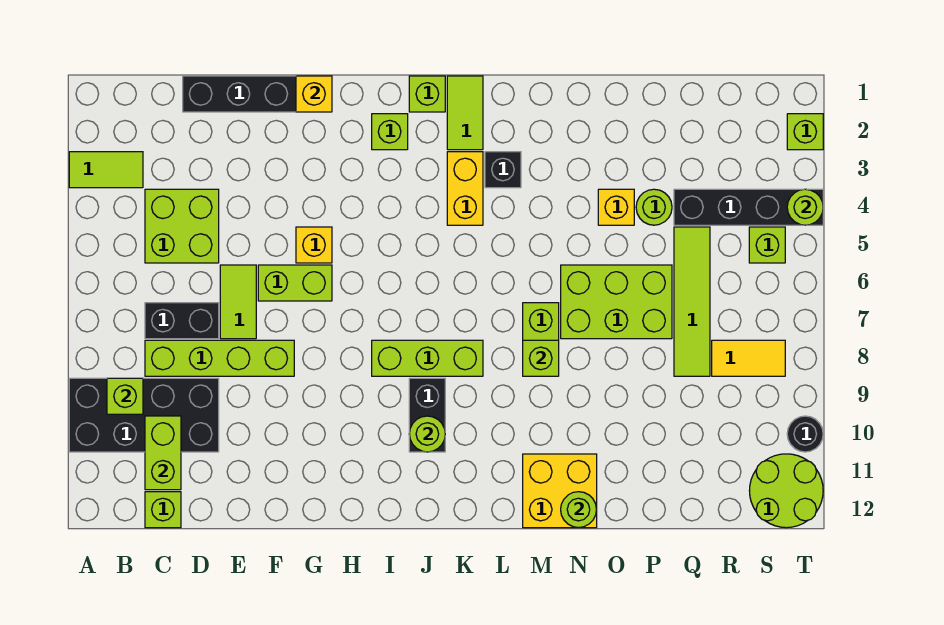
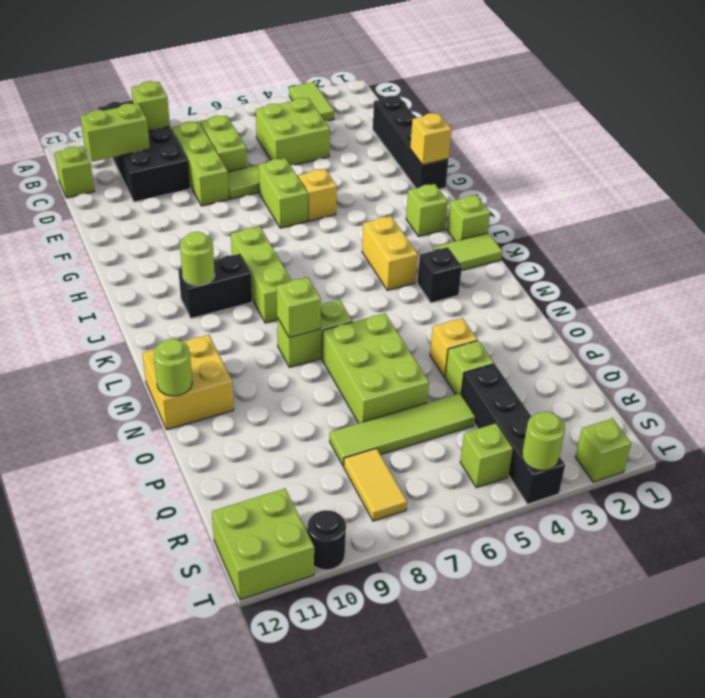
black brick C7:D7 level 1 -> lime brick C7:D7 level 1
lime brick C8:F8 level 1 -> lime brick C8:E8 level 1
yellow brick K3:K4 level 1 -> yellow brick J4:K4 level 1
lime round brick P4 level 1 -> lime brick P4 level 1
lime round brick S11:T12 level 1 -> lime brick S11:T12 level 1

